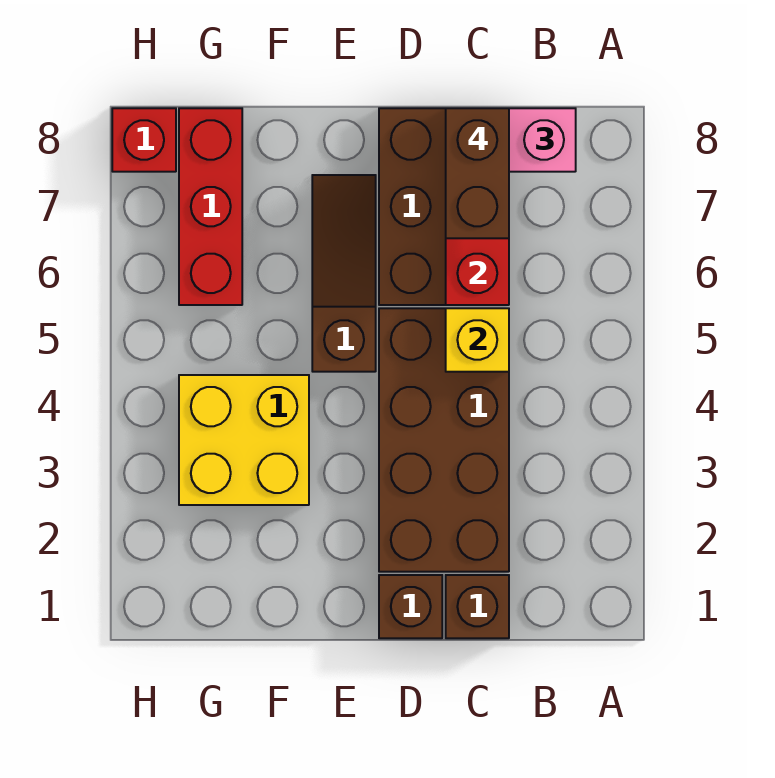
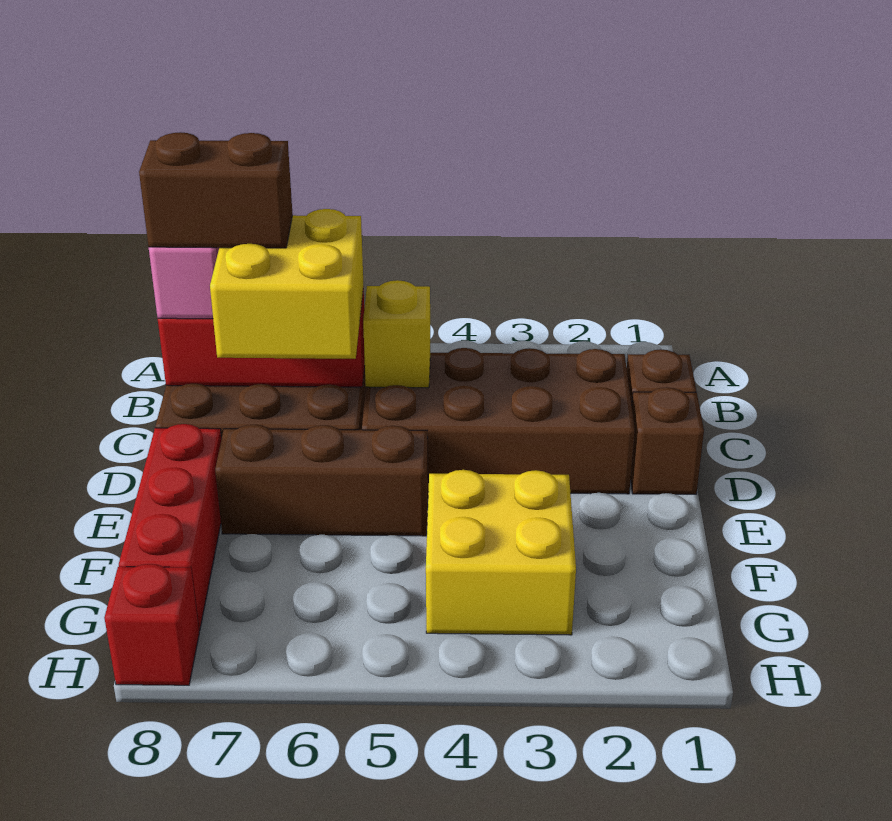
none -> yellow brick C6:D7 level 3
brown slope E5:E7 level 1 top 5 -> brown brick E5:E7 level 1
red brick G6:G8 level 1 -> red brick E8:G8 level 1

